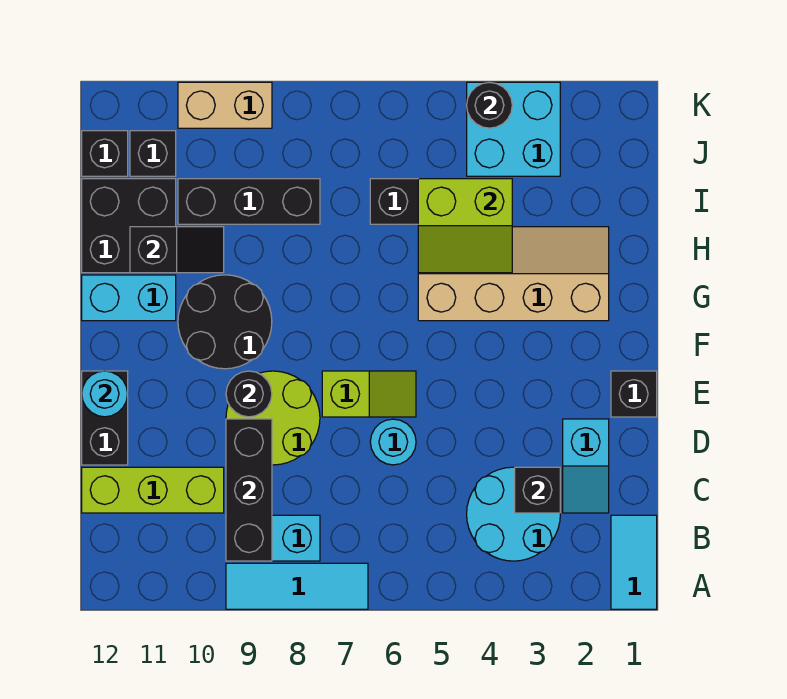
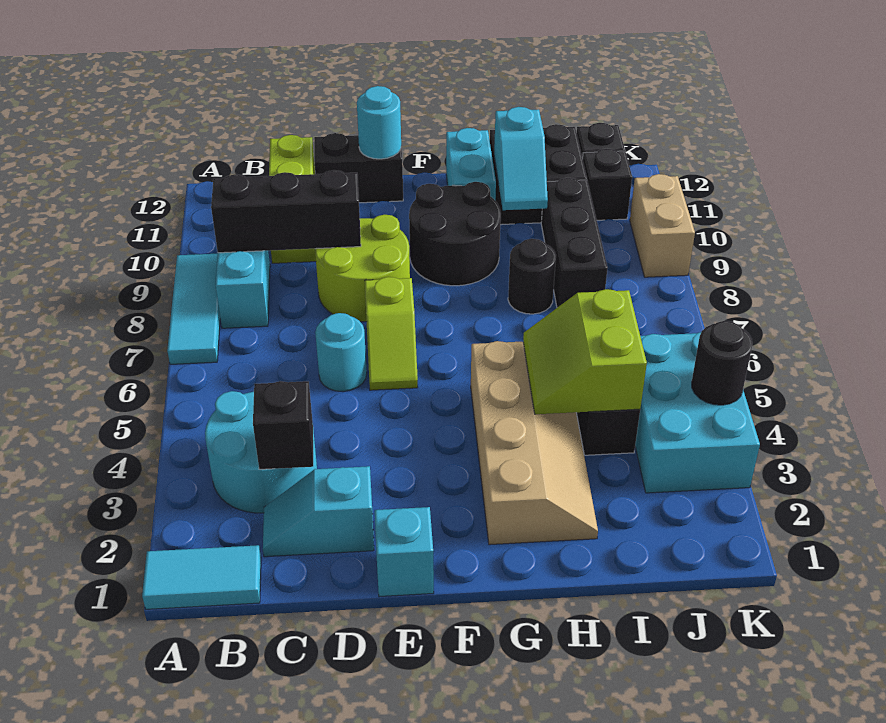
black brick E1 level 1 -> cyan brick E1 level 1
black round brick E9 level 2 -> black round brick H8 level 1
black slope H10:H11 level 2 top 11 -> cyan slope H10:H11 level 2 top 11
cyan brick J3:K4 level 1 -> cyan brick J3:K5 level 1

